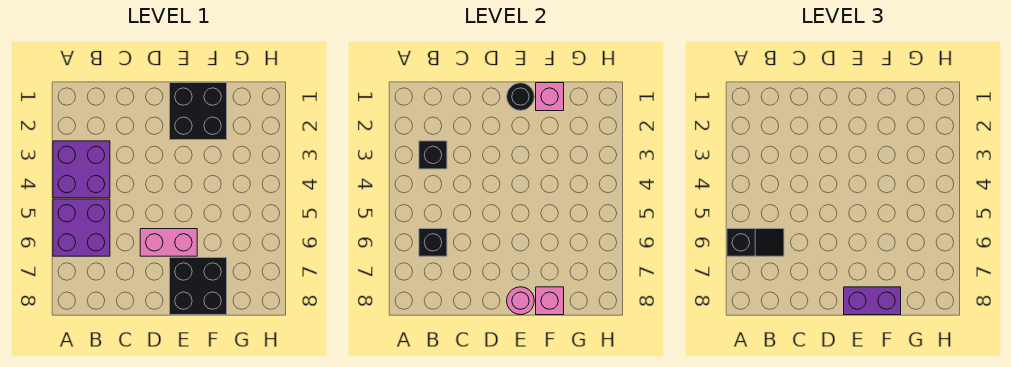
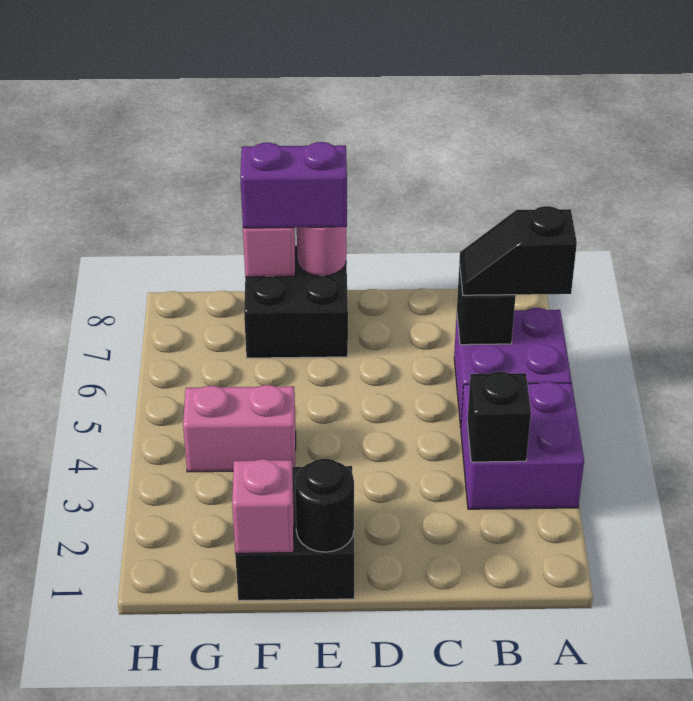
pink brick D6:E6 level 1 -> pink brick F4:G4 level 1

